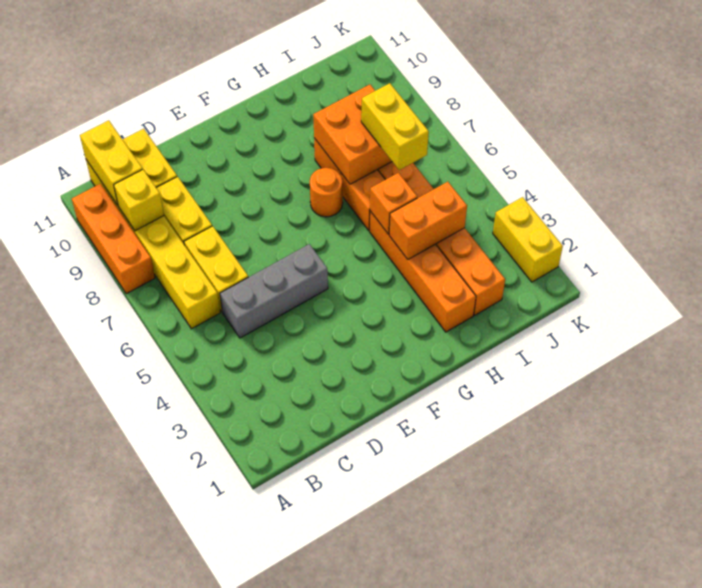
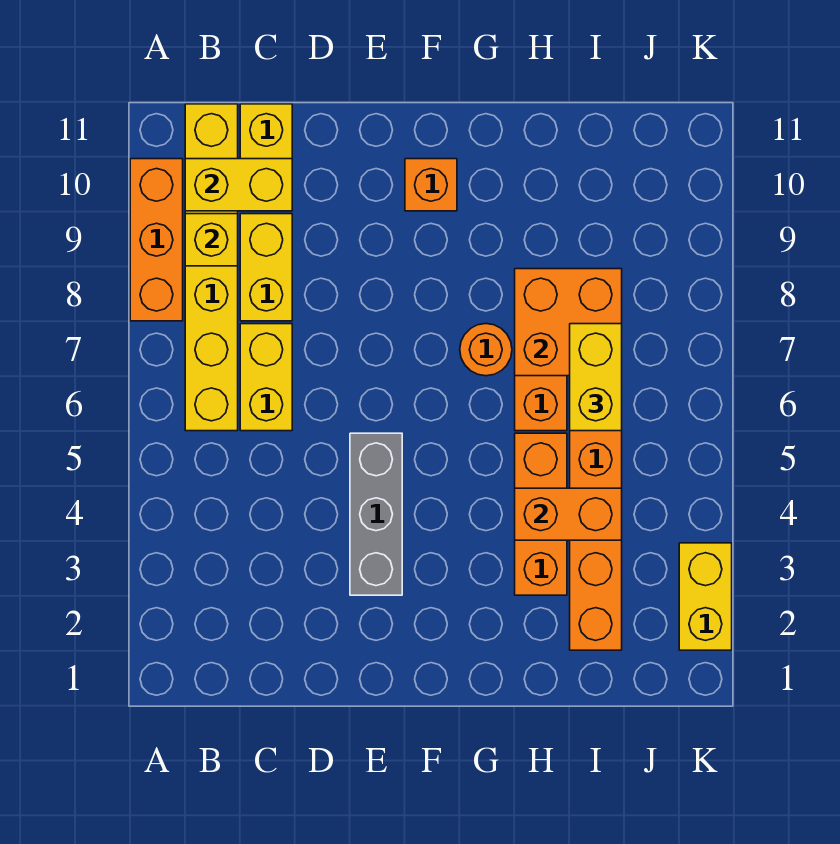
yellow brick B10:B11 level 2 -> yellow brick B10:C10 level 2
grey brick C5:E5 level 1 -> grey brick E3:E5 level 1
orange brick H2:H5 level 1 -> orange brick H3:H5 level 1
orange brick H5 level 2 -> orange brick F10 level 1

